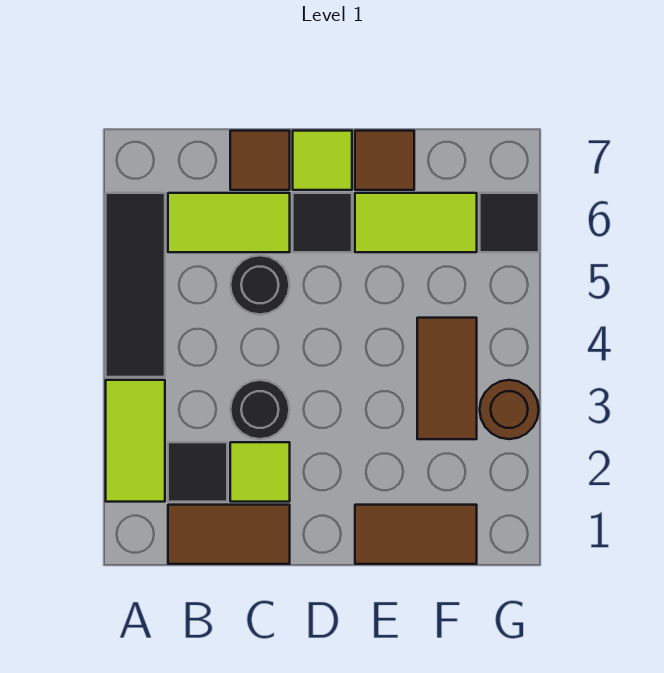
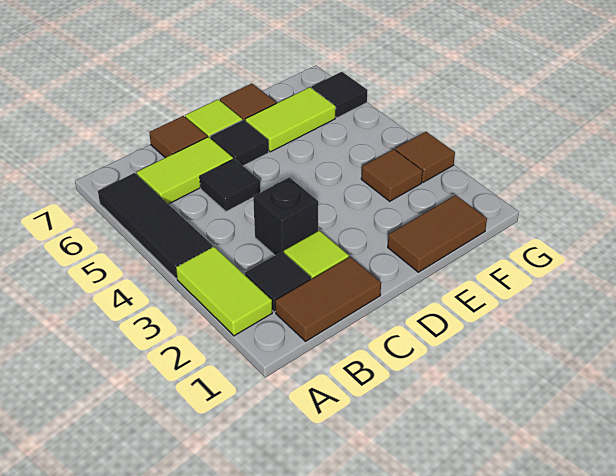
black round brick C3 level 1 -> black brick C3 level 1
black round brick C5 level 1 -> black tile C5 level 1
brown tile F3:F4 level 1 -> brown tile F3 level 1
brown round brick G3 level 1 -> brown tile G3 level 1

